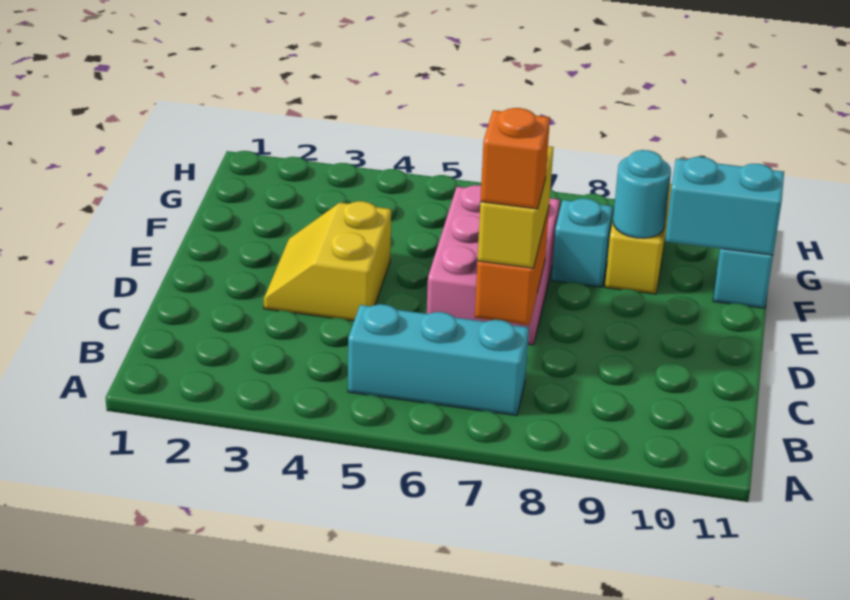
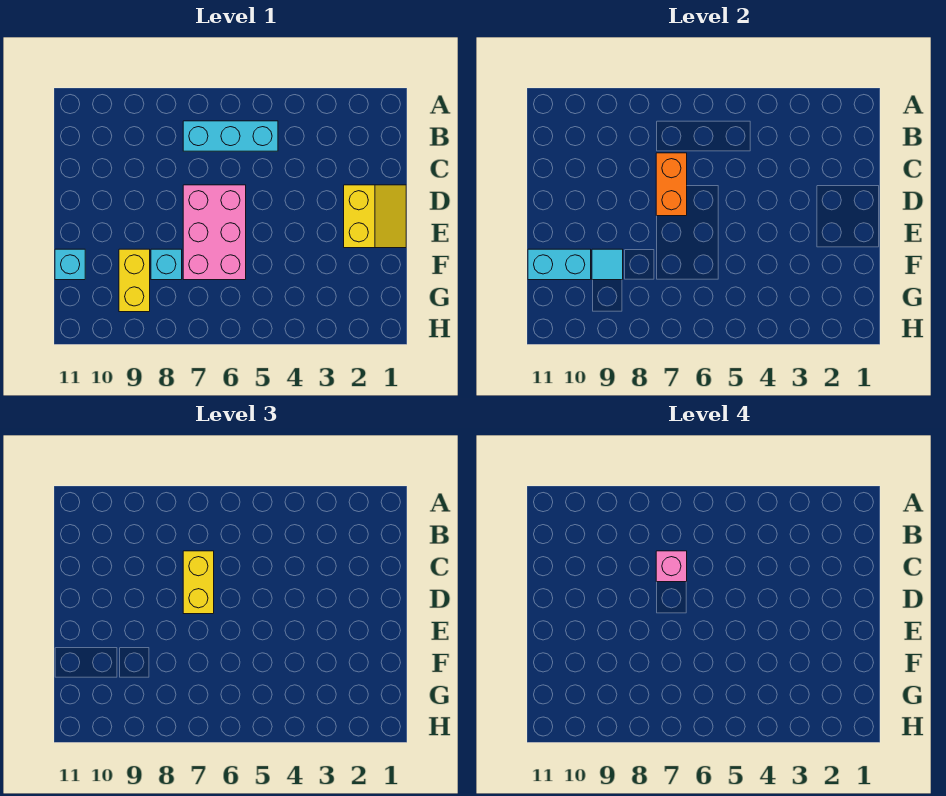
orange brick C7 level 4 -> pink brick C7 level 4
yellow slope D3:E4 level 1 top 4 -> yellow slope D1:E2 level 1 top 2
cyan round brick F9 level 2 -> cyan tile F9 level 2

